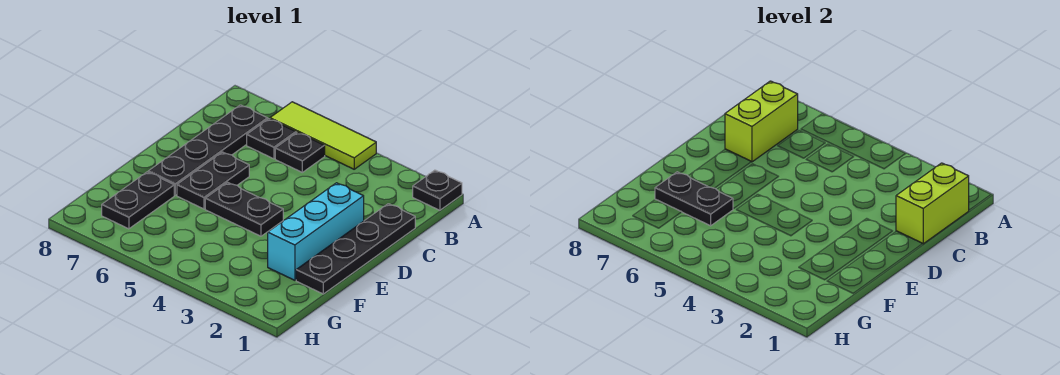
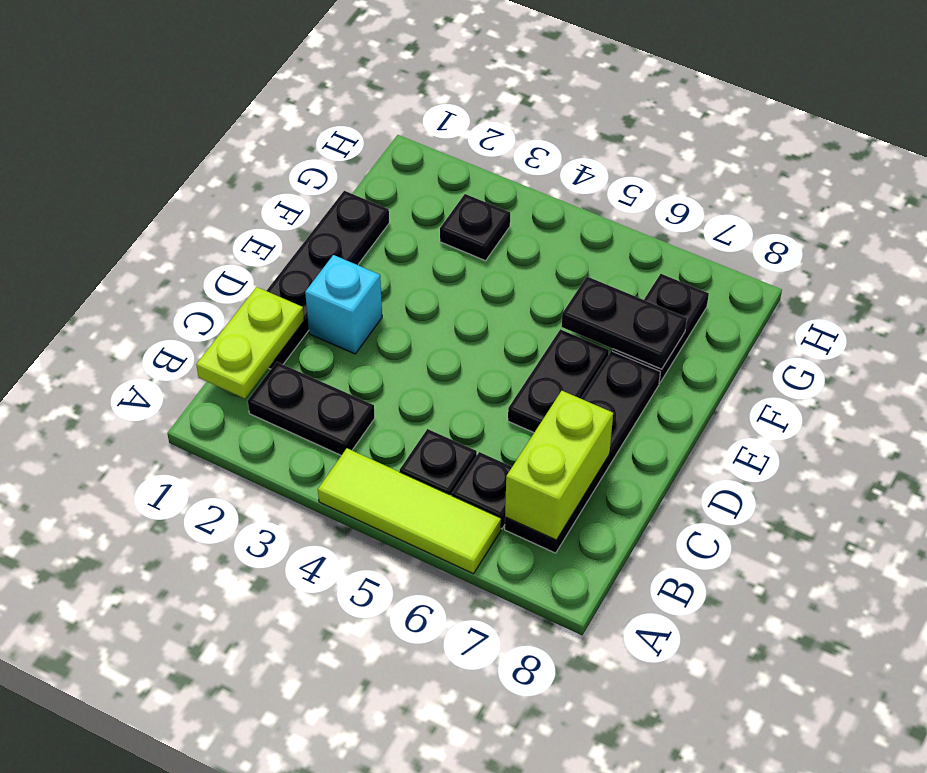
black plate A1 level 1 -> black plate G3 level 1
lime brick B1:C1 level 2 -> lime plate B1:C1 level 2
cyan brick D2:F2 level 1 -> cyan brick D2 level 1
black plate E4:E5 level 1 -> black plate B2:B3 level 1

